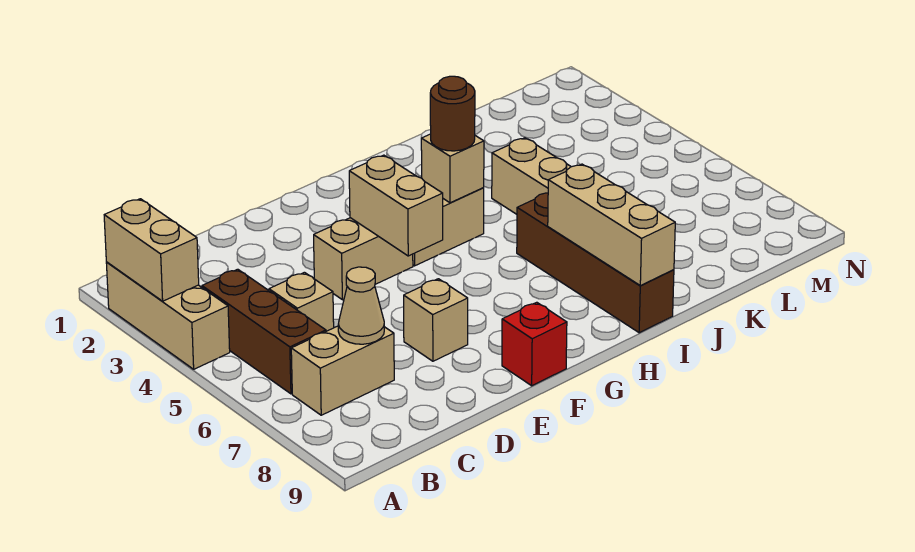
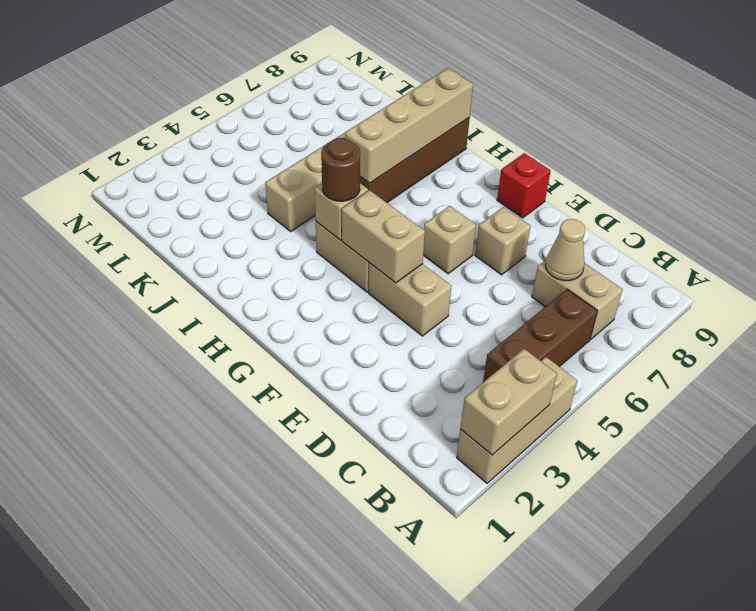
tan brick C5 level 1 -> tan brick F6 level 1
tan brick F4:F5 level 2 -> tan brick F4:G4 level 2
tan brick I7:I9 level 2 -> tan brick I6:I9 level 2

